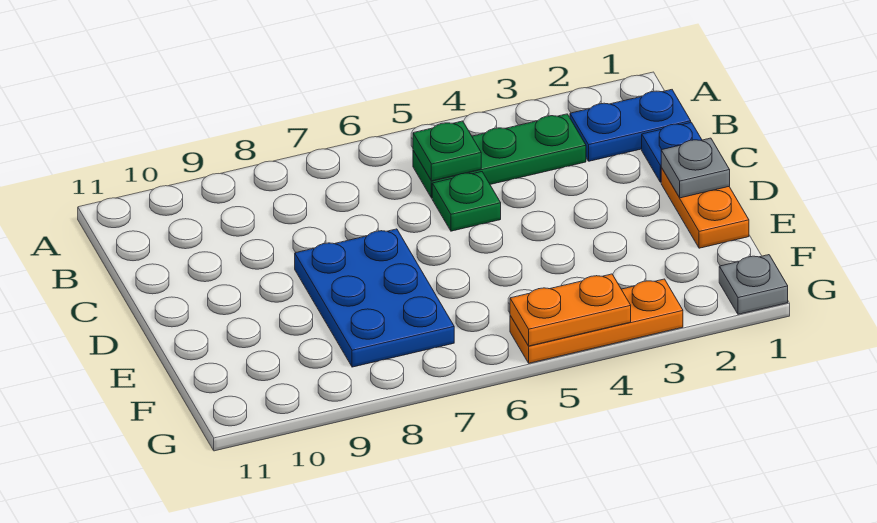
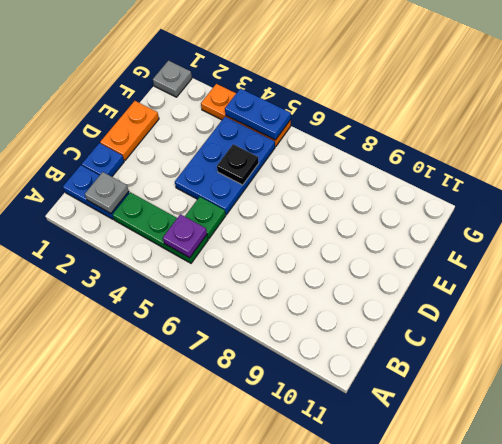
green plate B5 level 2 -> purple plate B5 level 2
grey plate D1 level 2 -> grey plate B2 level 2
blue plate D7:F8 level 1 -> blue plate D4:F5 level 1
none -> black plate E5 level 2
orange plate G4:G5 level 2 -> blue plate G4:G5 level 2

